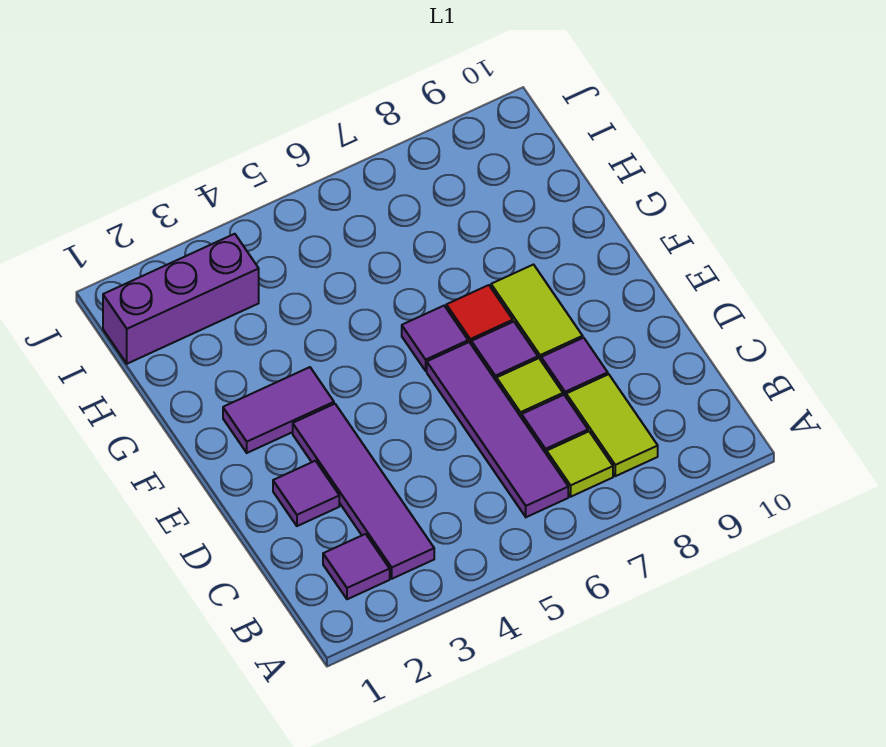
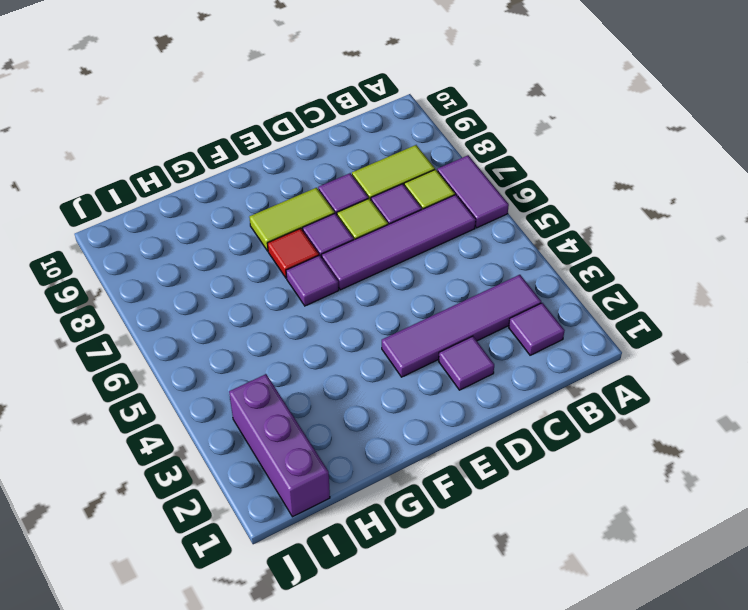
purple tile F2:F3 level 1 -> purple tile A6:A7 level 1

